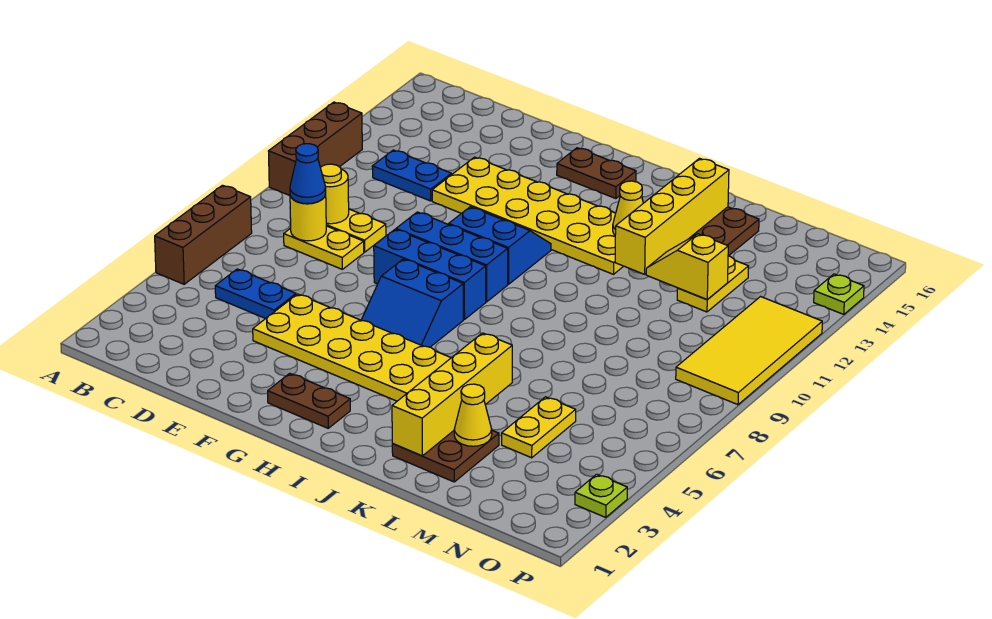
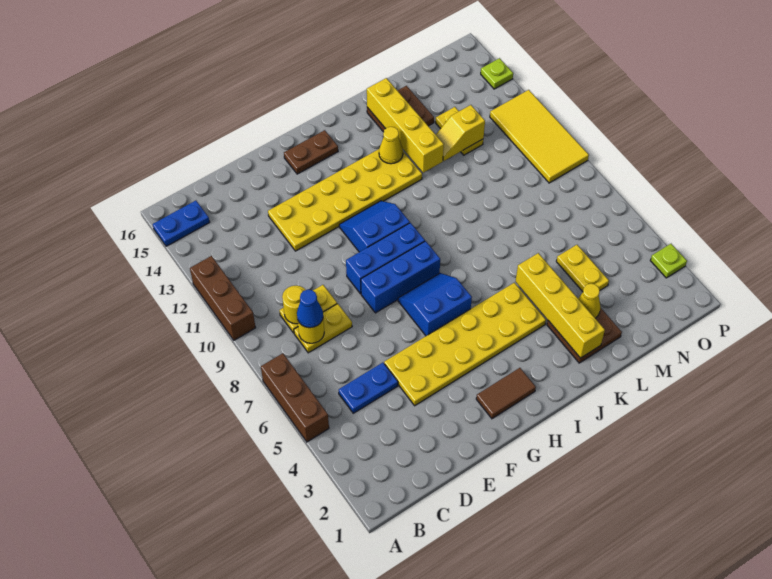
blue plate C12:D12 level 1 -> blue plate A15:B15 level 1
brown plate G2:H2 level 1 -> brown tile G2:H2 level 1
blue slope G6:H7 level 1 top 7 -> blue slope G6:H7 level 1 top 6

